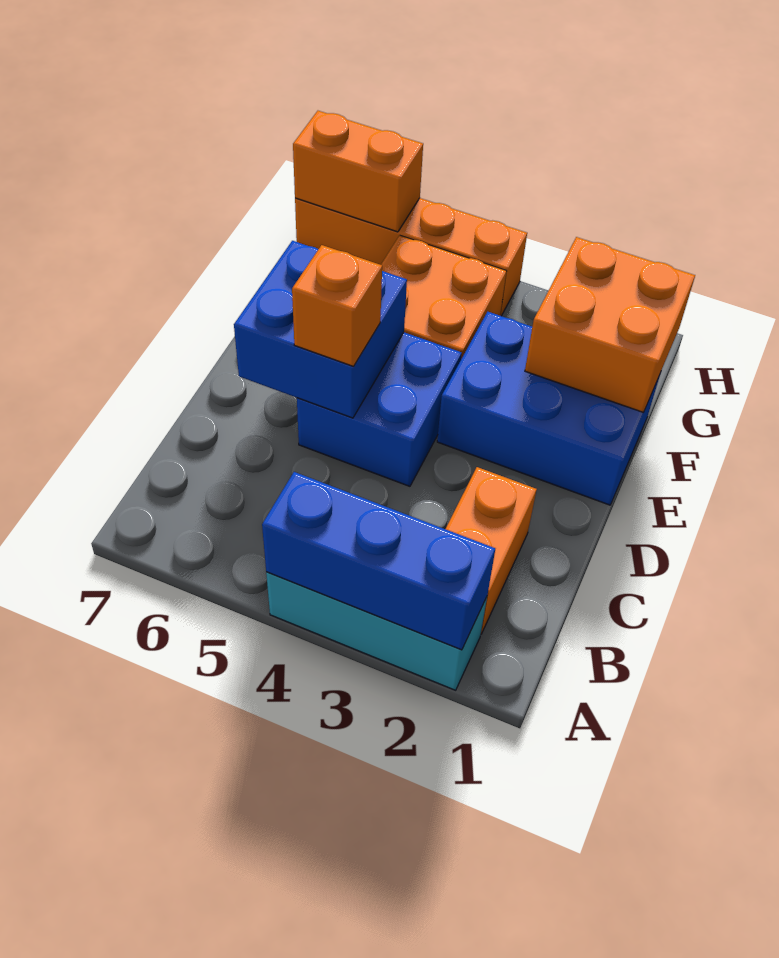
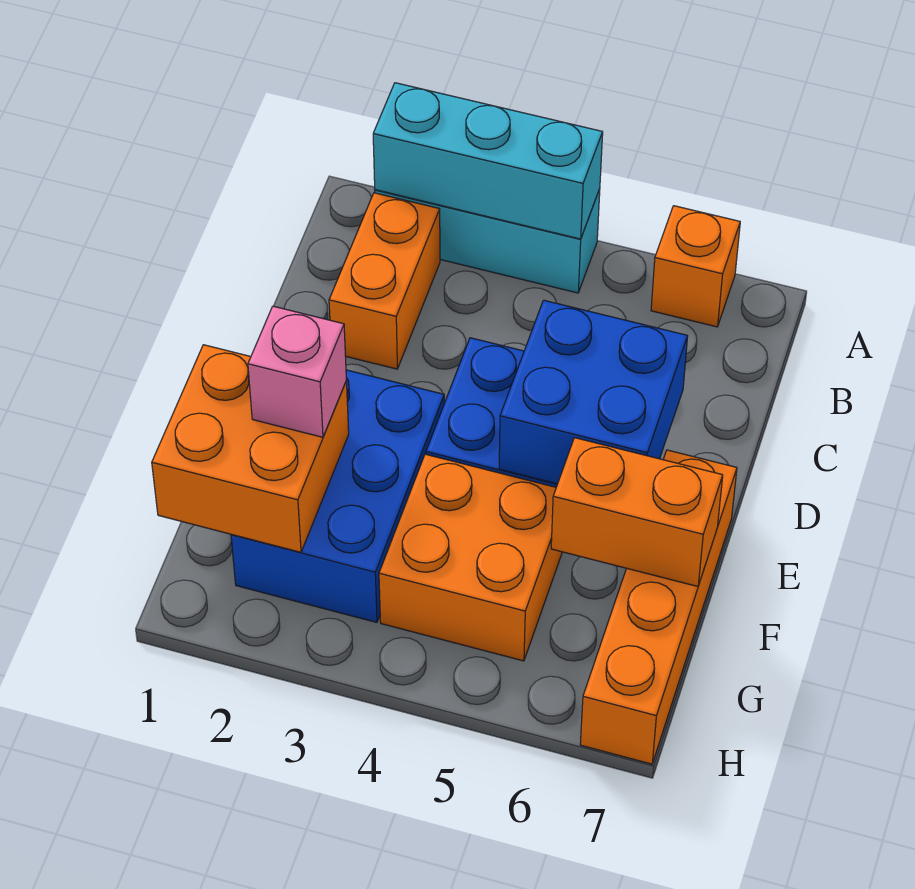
blue brick A2:A4 level 2 -> cyan brick A2:A4 level 2
orange brick D5 level 3 -> orange brick A6 level 1
blue brick E1:F3 level 1 -> blue brick E2:G3 level 1
none -> pink brick F2 level 3
orange brick H4:H7 level 1 -> orange brick E7:H7 level 1
orange brick H6:H7 level 2 -> orange brick F6:F7 level 2

